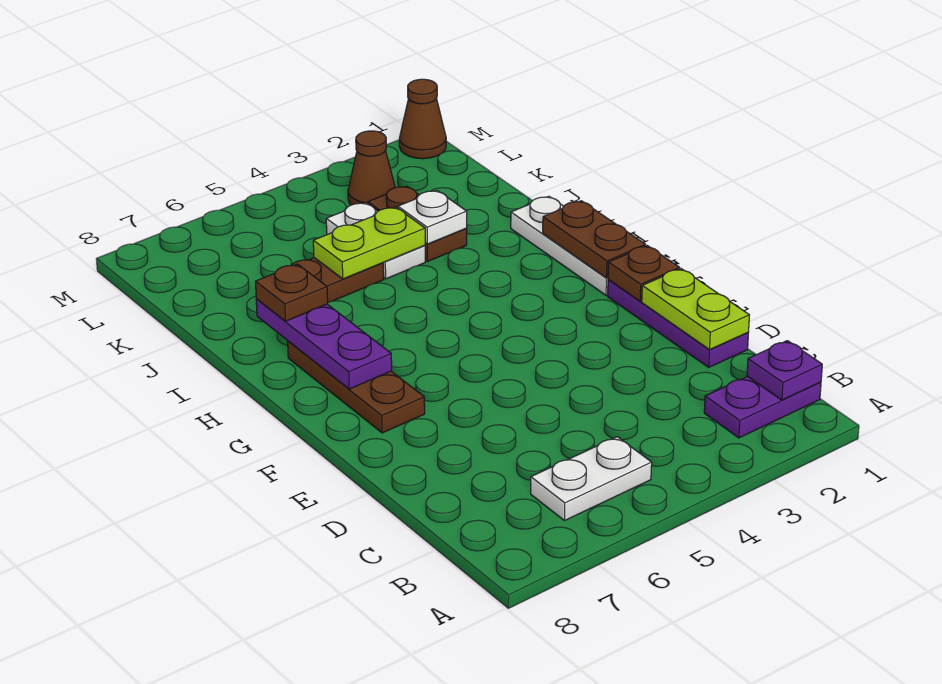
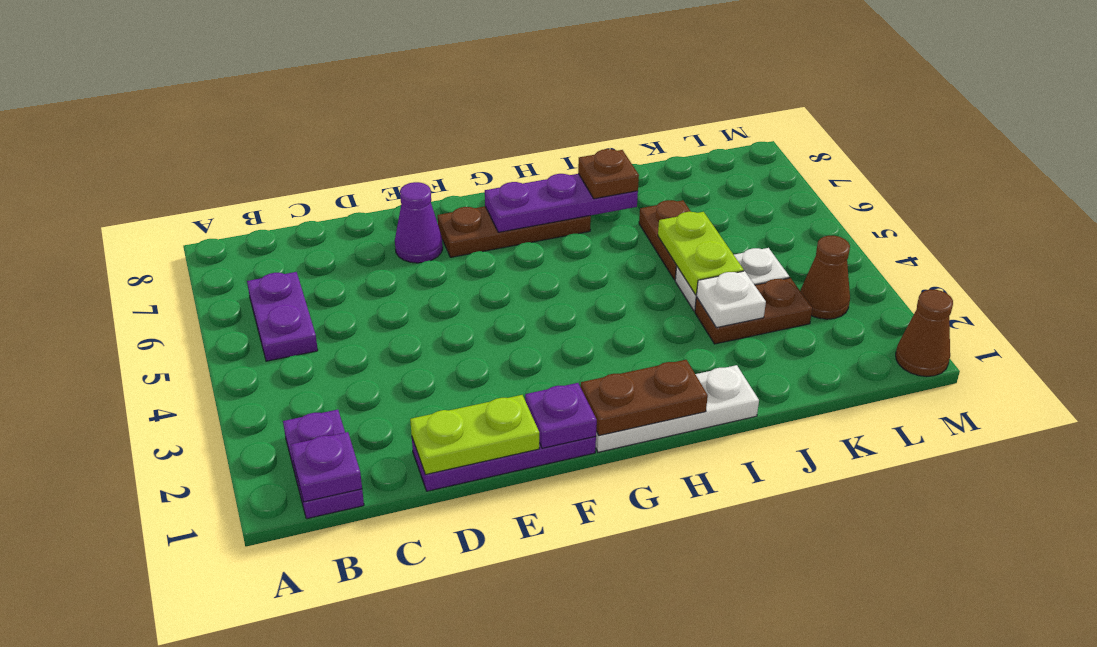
white plate B5:B6 level 1 -> purple plate B5:B6 level 1
none -> purple cone E7 level 1
brown plate F1 level 2 -> purple plate F1 level 2

